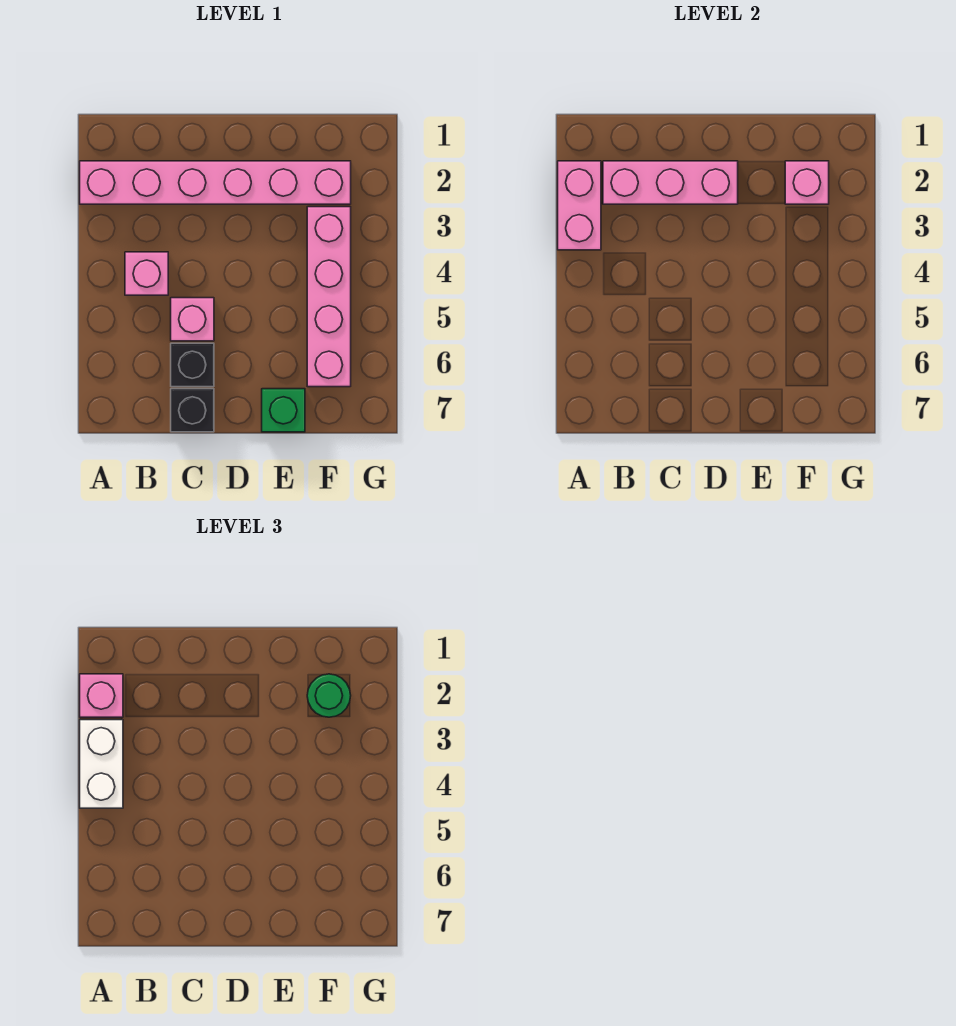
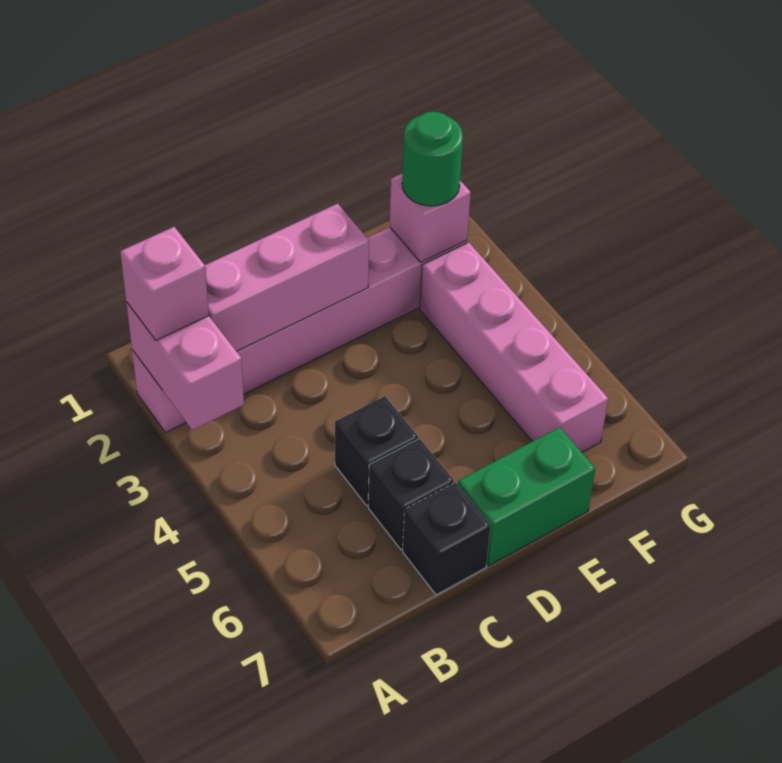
white brick A3:A4 level 3 -> none
pink brick B4 level 1 -> none
pink brick C5 level 1 -> black brick C5 level 1
green brick E7 level 1 -> green brick D7:E7 level 1

